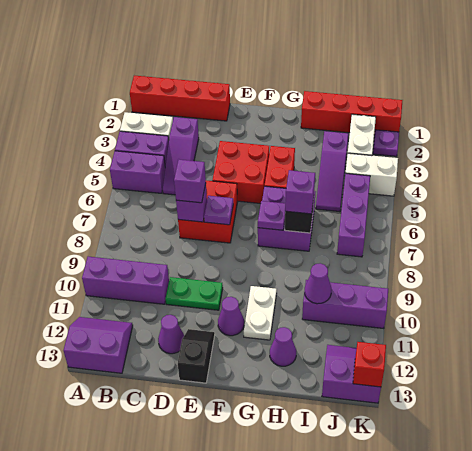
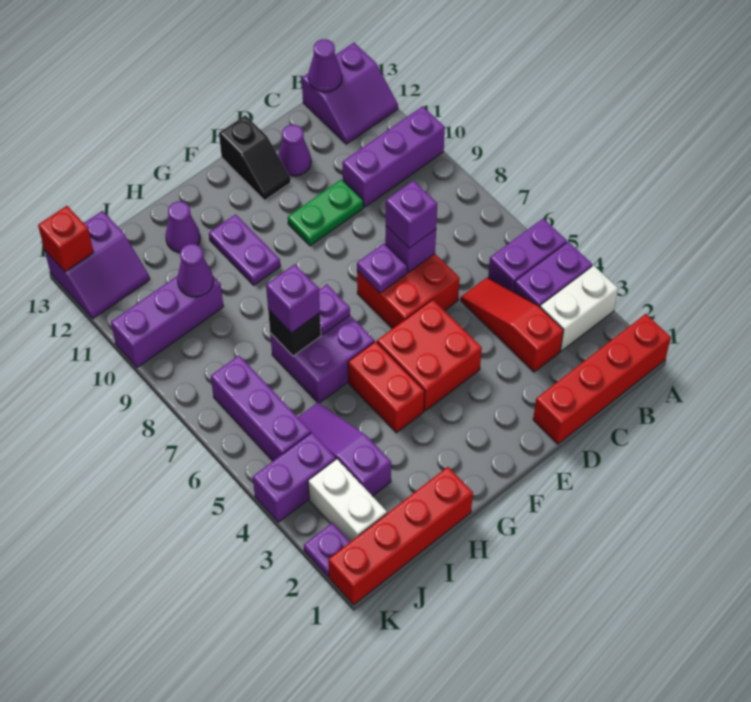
purple slope C3:C5 level 1 top 3 -> red slope C3:C5 level 1 top 3
purple cone F11 level 1 -> purple cone B13 level 2
white plate G10:G11 level 1 -> purple plate G10:G11 level 1
white brick J4:K4 level 1 -> purple brick J4:K4 level 1

